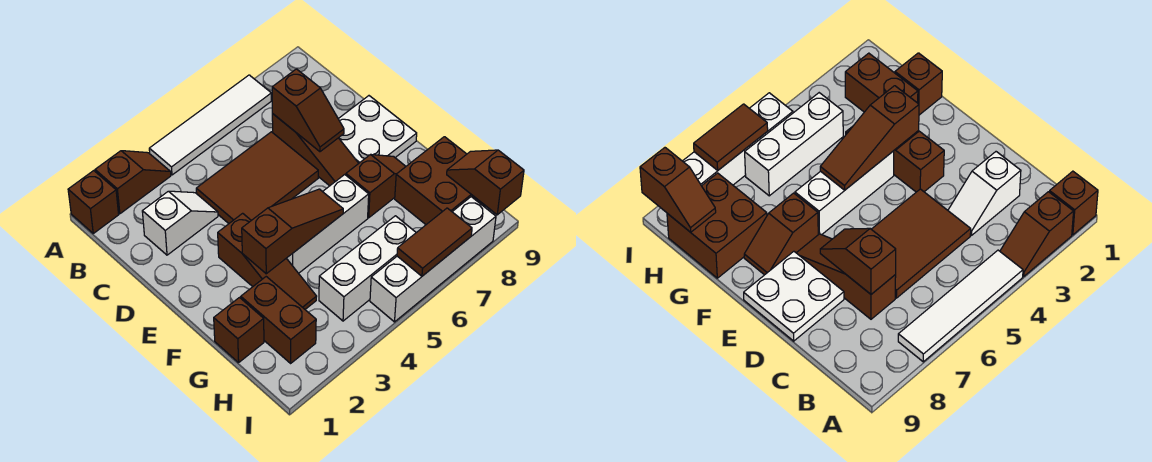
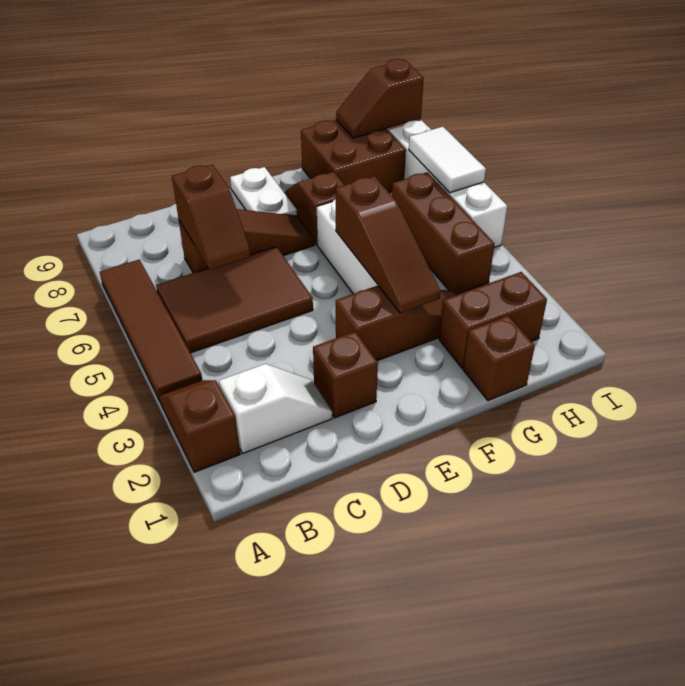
brown brick A1 level 1 -> brown brick D2 level 1
white tile A4:A7 level 1 -> brown tile A4:A7 level 1
white slope C2:C3 level 1 top 2 -> white slope B2:C2 level 1 top B
brown tile C4:D6 level 1 -> brown tile B5:D6 level 1
brown slope C7:D7 level 2 top C -> brown slope C6:C7 level 2 top 7
white plate D8:E9 level 1 -> white plate E8:E9 level 1
brown slope F3:F5 level 2 top 3 -> brown slope F3:F5 level 2 top 5
white brick H4:H6 level 1 -> brown brick H4:H6 level 1
brown tile I6:I7 level 2 -> white tile I6:I7 level 2

